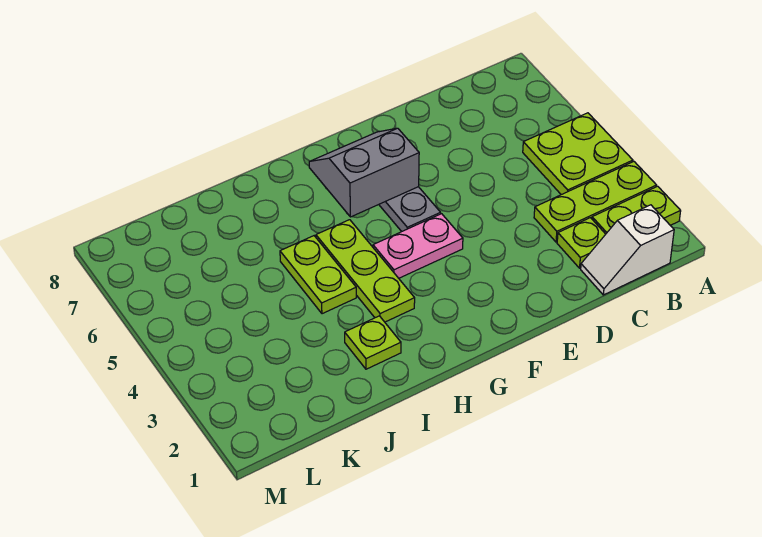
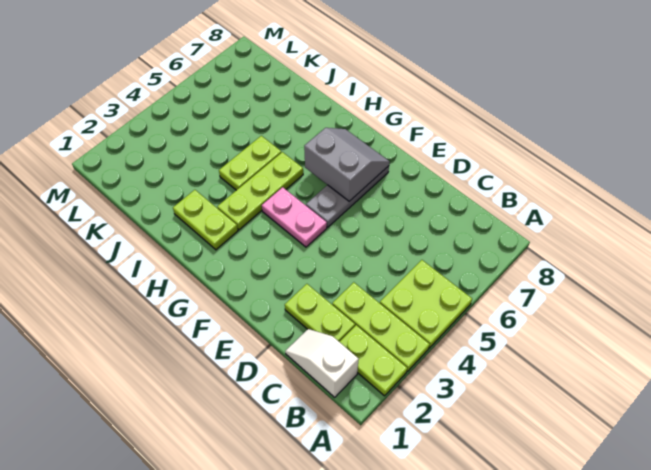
lime plate C2 level 1 -> lime plate C2:D2 level 1
lime plate I2 level 1 -> lime plate H2:I2 level 1

